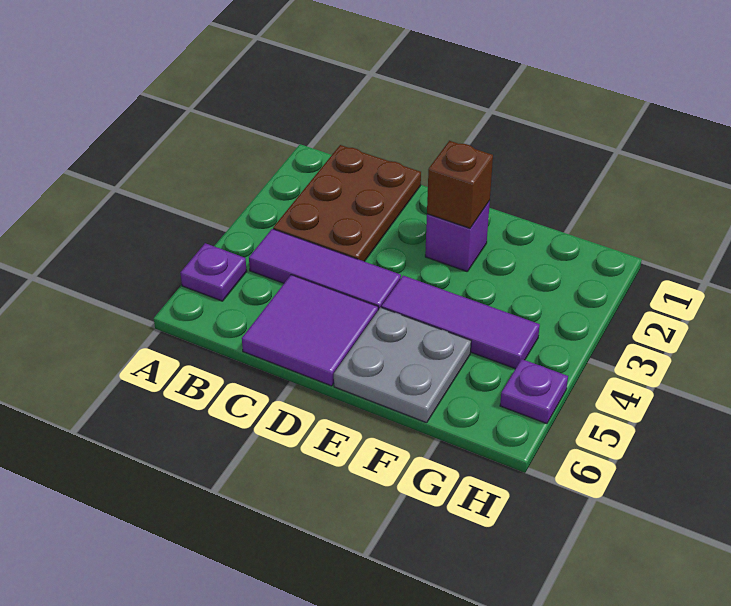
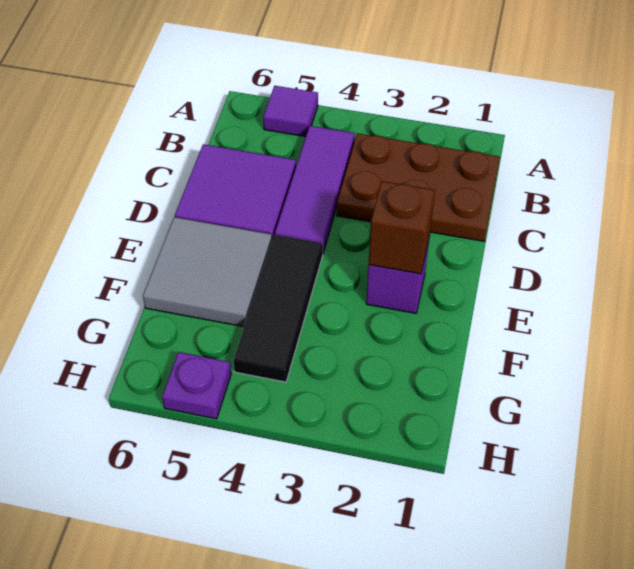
purple plate A5 level 1 -> purple tile A5 level 1
purple tile E4:G4 level 1 -> black tile E4:G4 level 1
grey plate E5:F6 level 1 -> grey tile E5:F6 level 1

